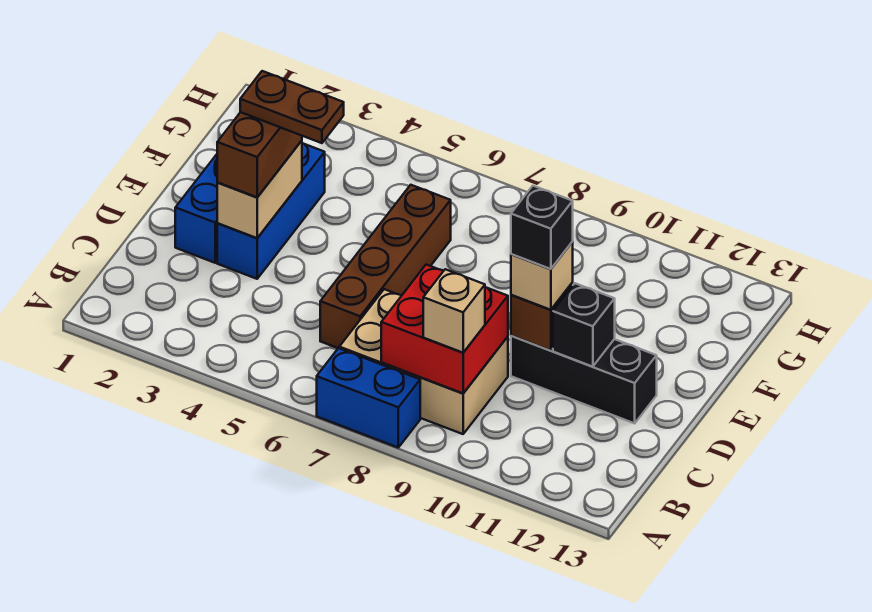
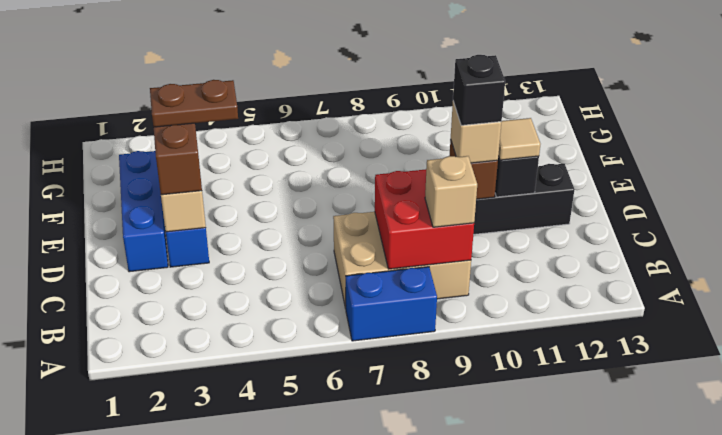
brown brick C6:F6 level 1 -> none
none -> tan tile D11 level 3

